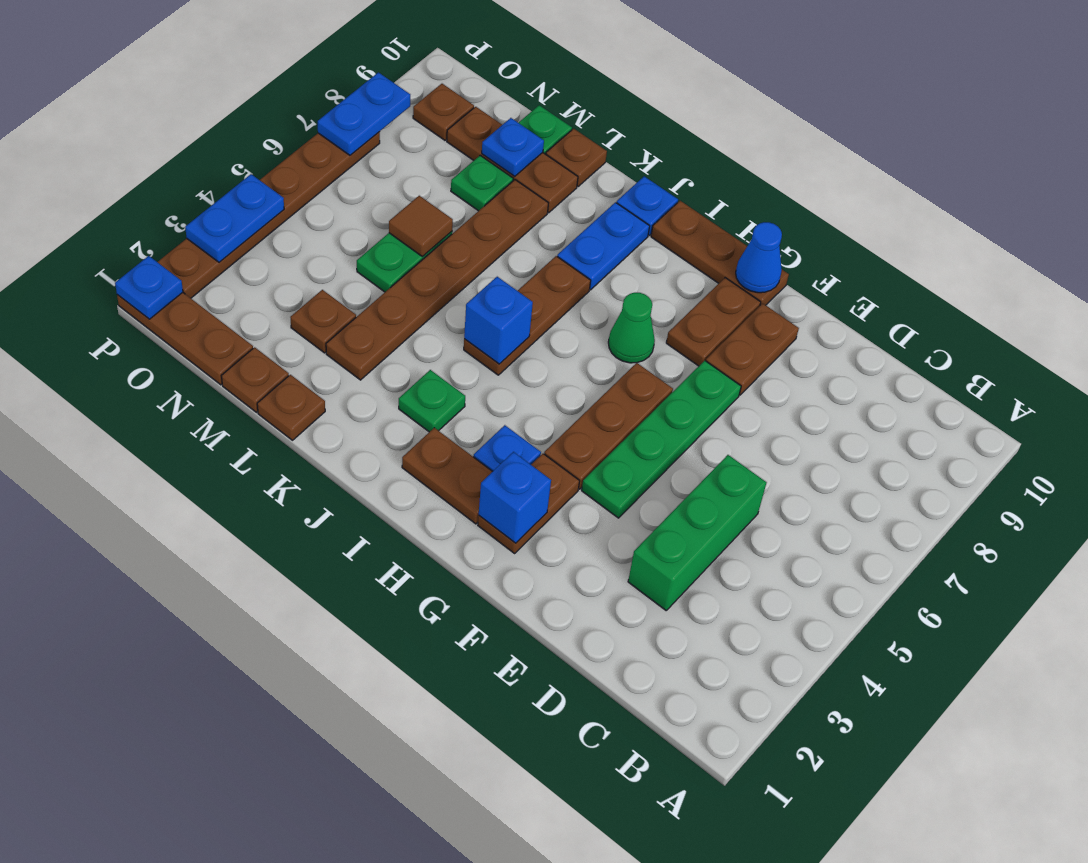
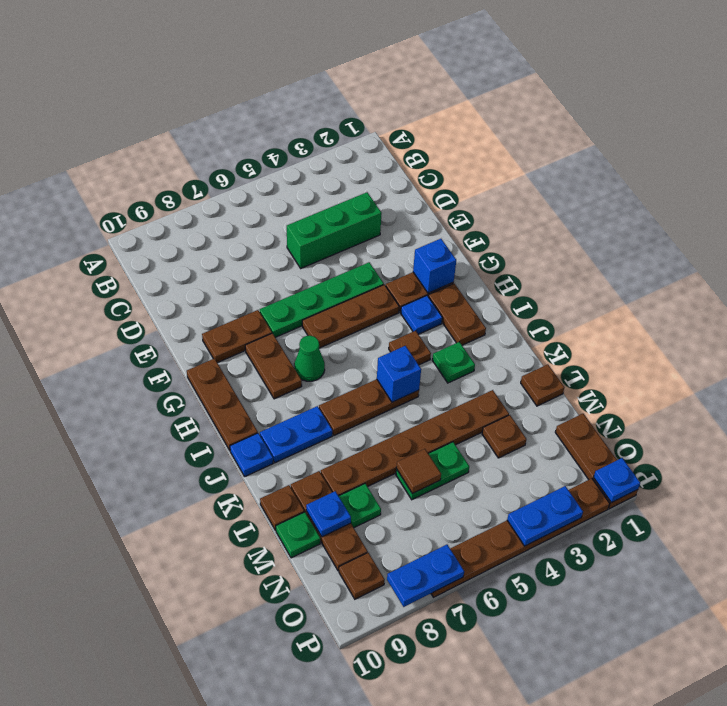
brown plate G8:G9 level 1 -> brown plate G8:H8 level 1
blue cone G10 level 2 -> none
brown plate M1 level 1 -> brown plate I4 level 1

